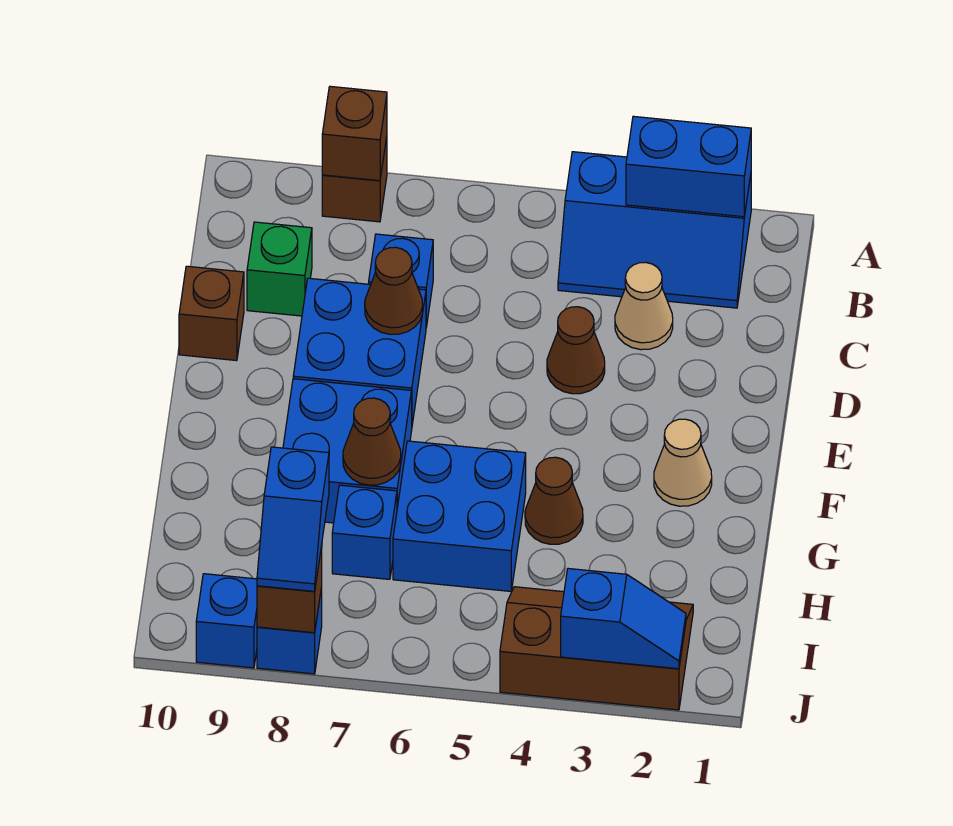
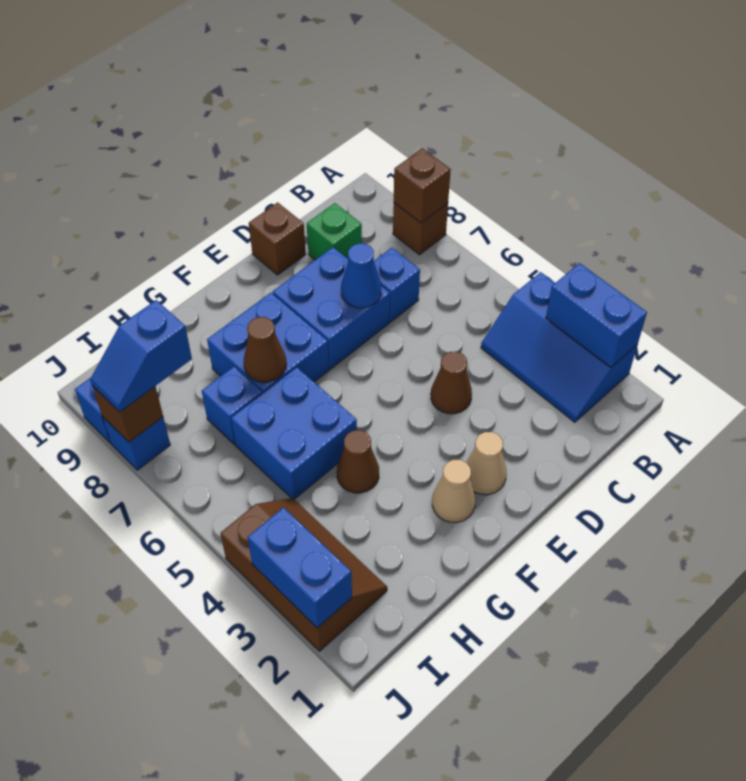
tan cone C3 level 1 -> tan cone E2 level 1
brown cone D7 level 2 -> blue cone D7 level 2
blue slope J2:J3 level 2 top 3 -> blue brick J2:J3 level 2

